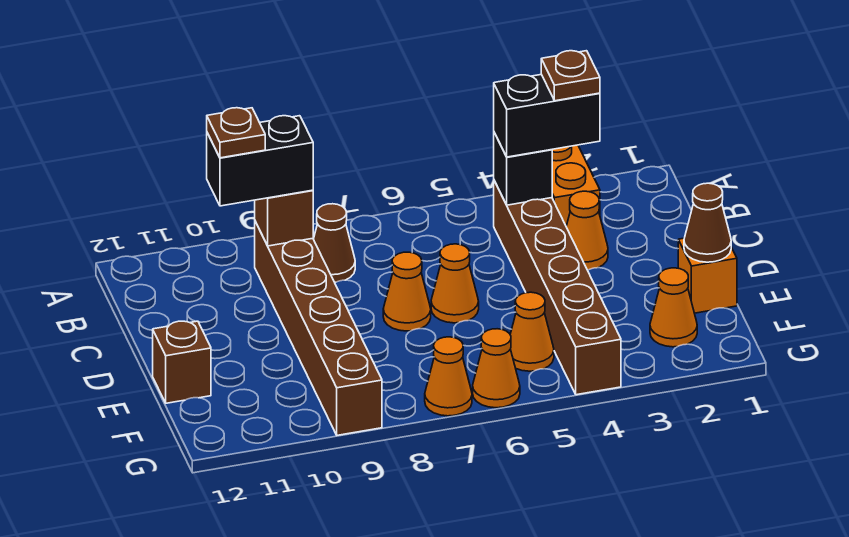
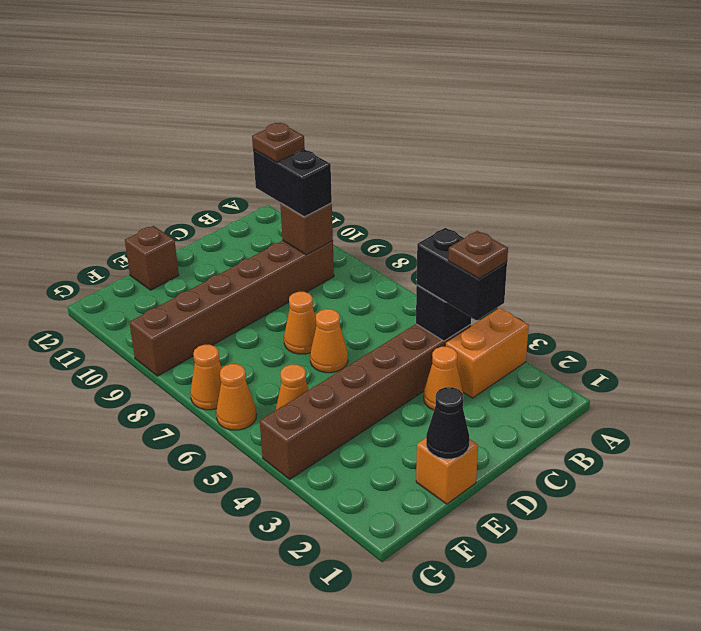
brown cone B8 level 1 -> none
brown cone E1 level 2 -> black cone E1 level 2
orange cone F2 level 1 -> none

